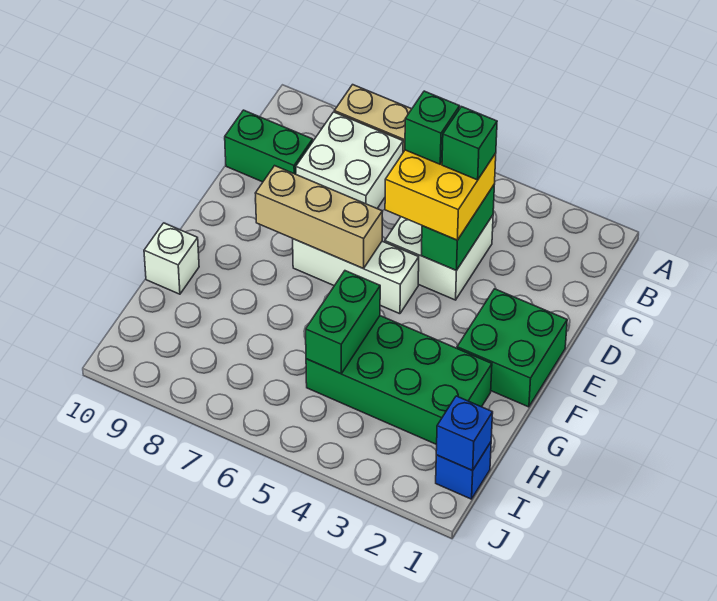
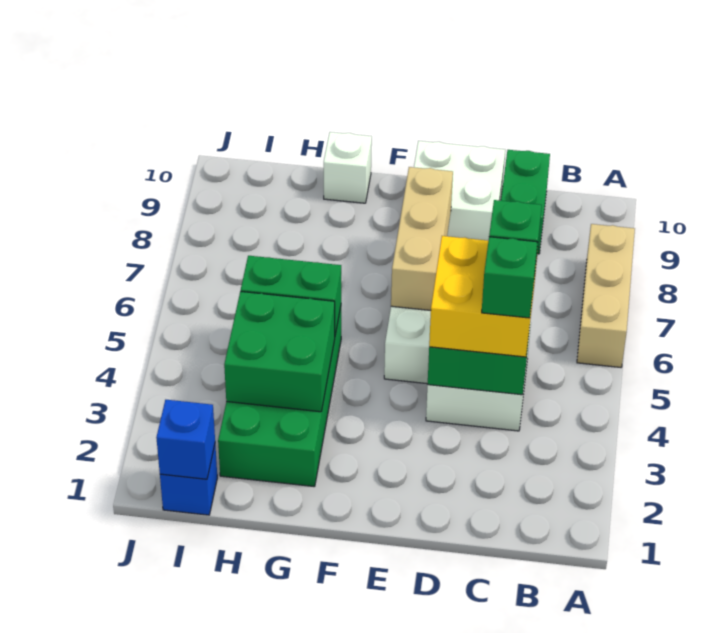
white brick B7:C8 level 1 -> white brick D9:E10 level 1
green brick E1:F2 level 1 -> green brick G3:H4 level 2

